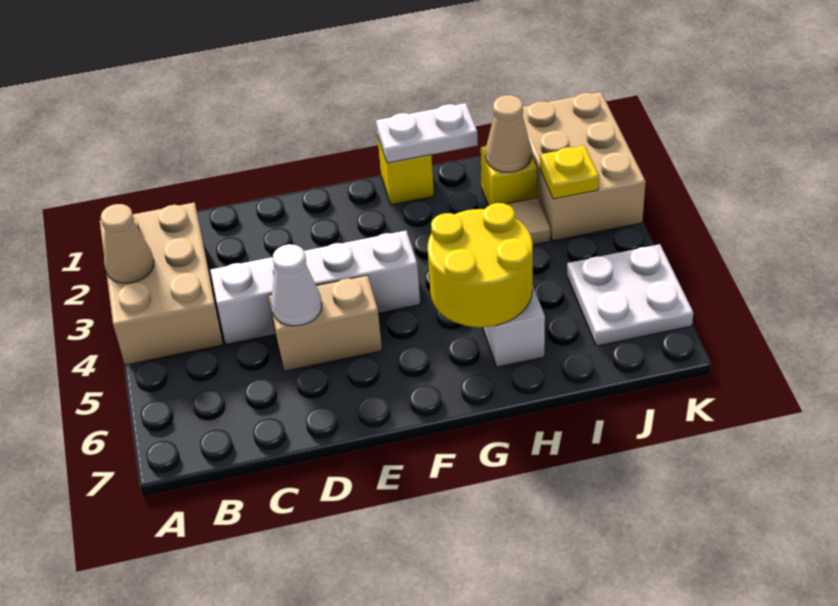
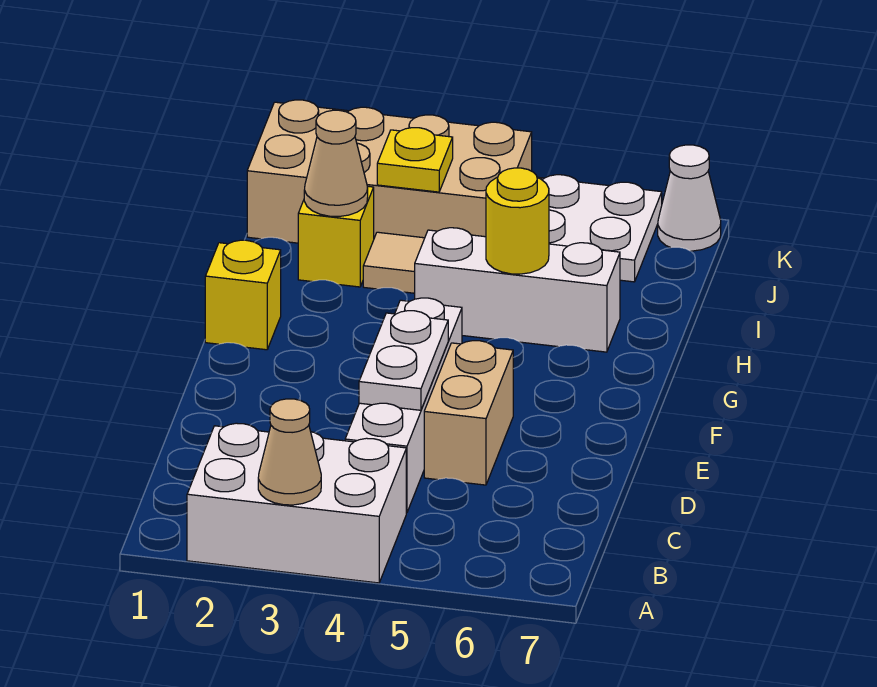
tan brick A2:B4 level 1 -> white brick A2:B4 level 1
white cone D5 level 2 -> white cone K7 level 1
white plate G1:H1 level 2 -> white plate D4:E4 level 2
yellow round brick G5:H6 level 2 -> yellow round brick H5 level 2
tan brick J1:K3 level 1 -> tan brick J1:K4 level 1

